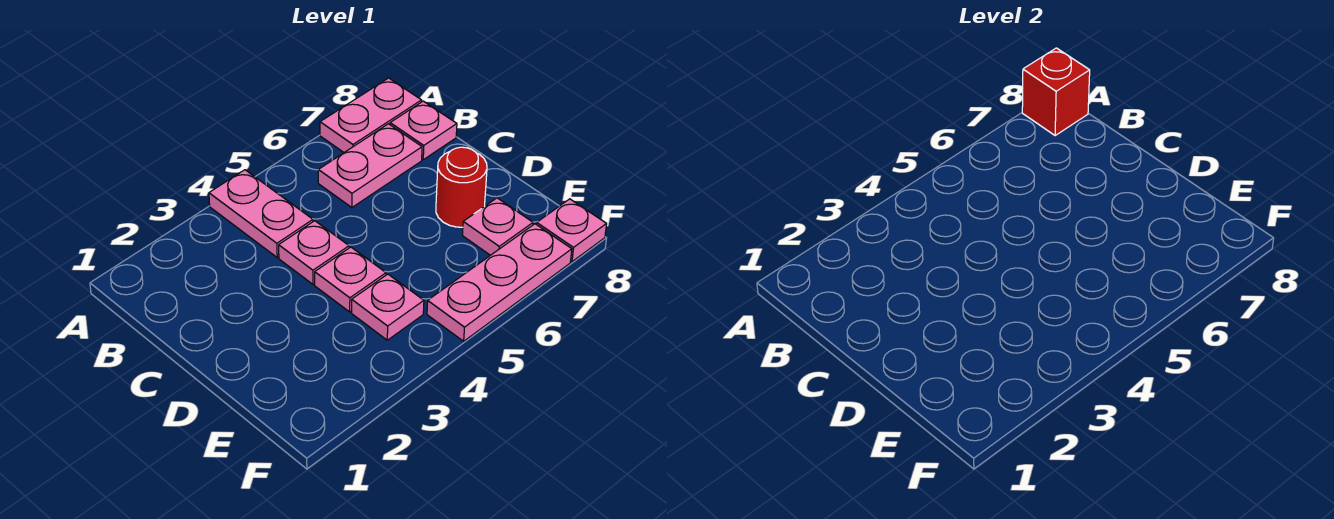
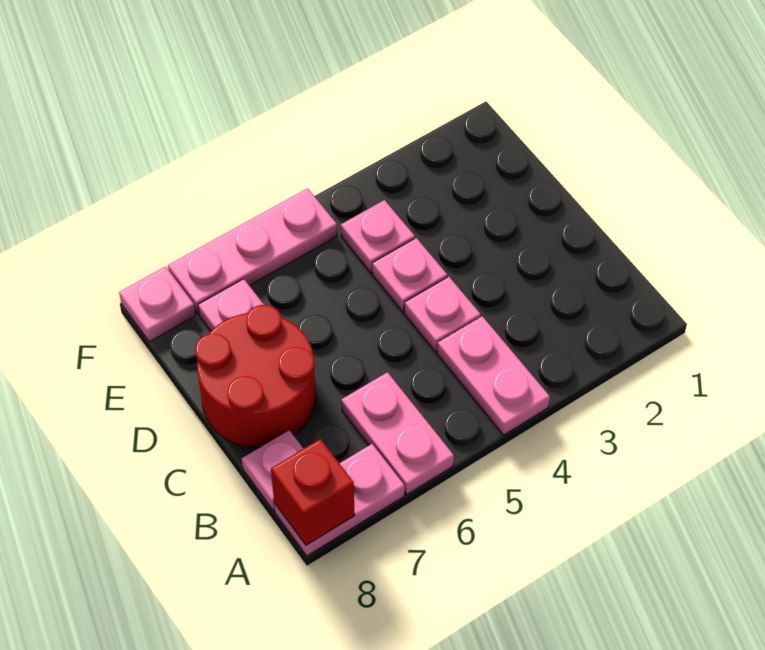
pink plate B6:B7 level 1 -> pink plate A6:B6 level 1
red round brick D7 level 1 -> red round brick C7:D8 level 1

